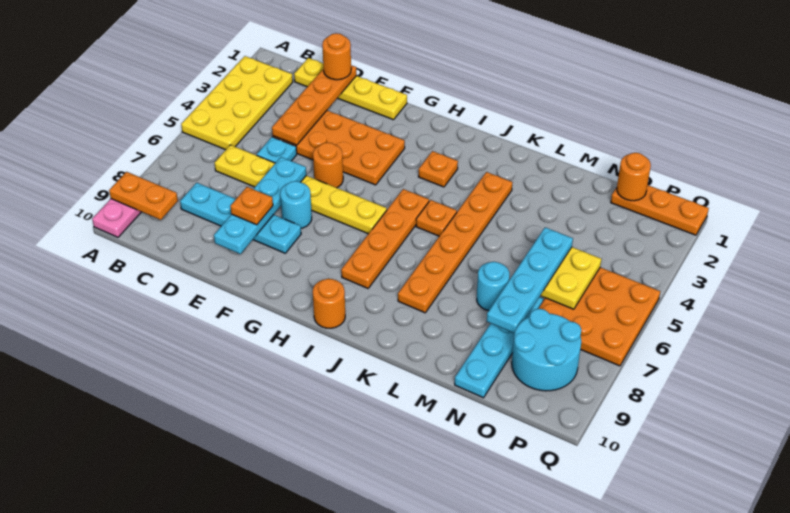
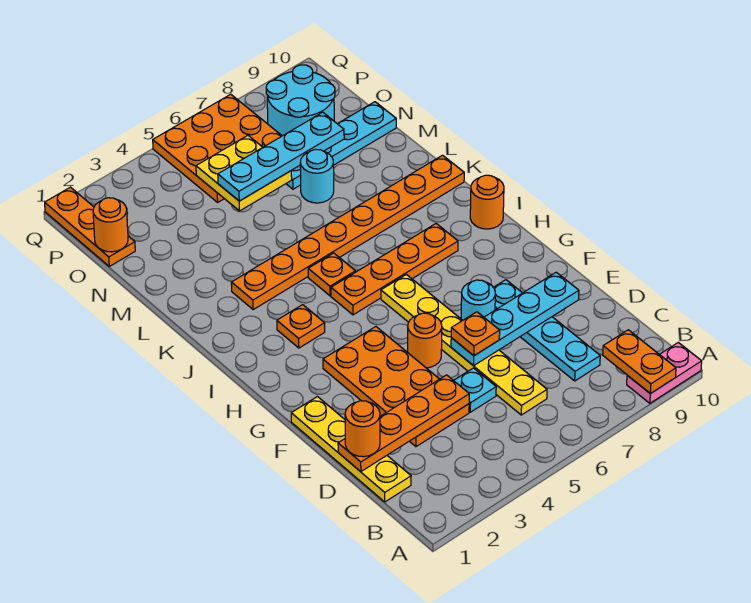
yellow plate A2:B5 level 1 -> none
orange plate E8 level 3 -> orange plate E6 level 3
orange plate K3:K8 level 1 -> orange plate K3:K10 level 1

